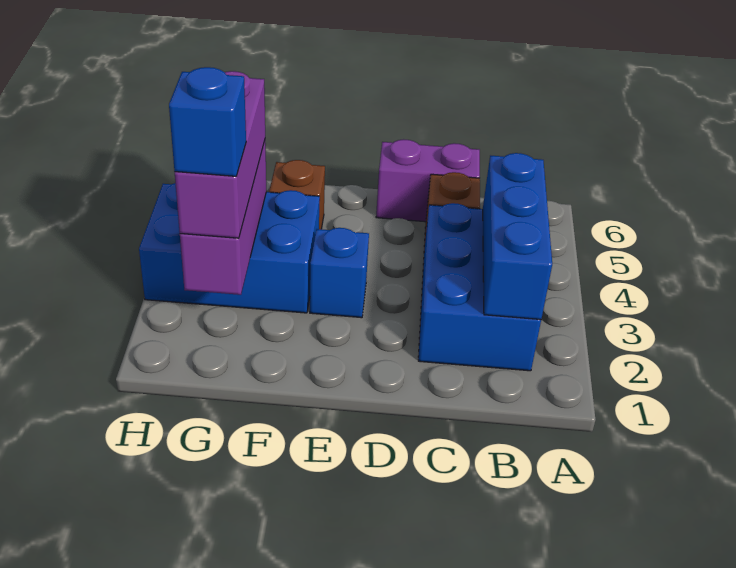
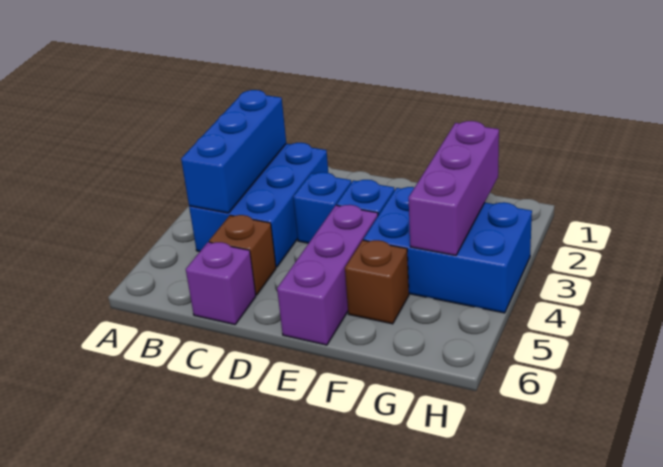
purple brick C6:D6 level 1 -> purple brick C6 level 1
purple brick G2:G4 level 3 -> purple brick E4:E6 level 1
blue brick G2 level 4 -> blue brick D3 level 1

